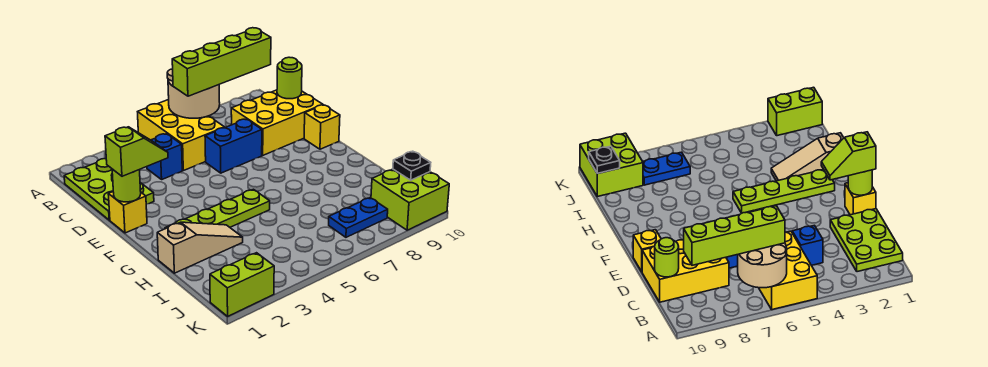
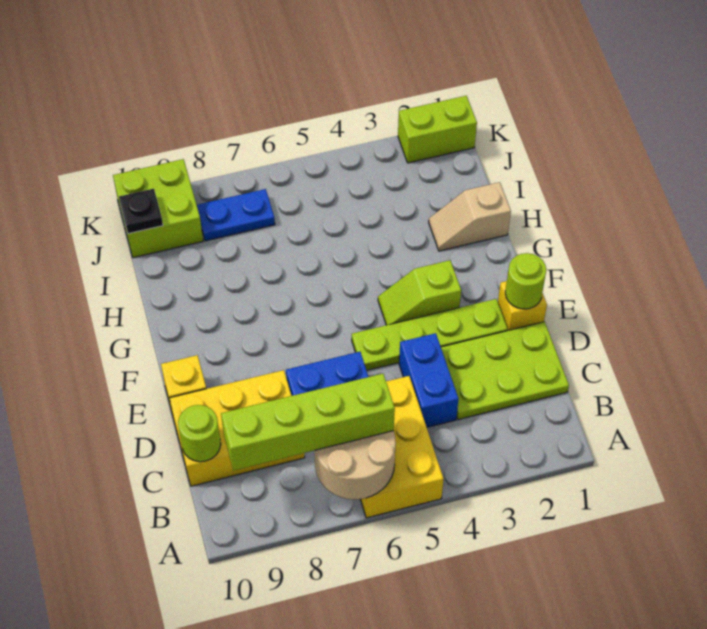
lime plate B1:D2 level 1 -> lime plate C1:D3 level 1
blue brick C4 level 1 -> blue brick C4:D4 level 1
lime slope E1:E2 level 3 top 1 -> lime slope F3:F4 level 1 top 3
lime plate G2:G5 level 1 -> lime plate E2:E5 level 1
tan slope H1:H3 level 1 top 1 -> tan slope H1:H2 level 1 top 1

